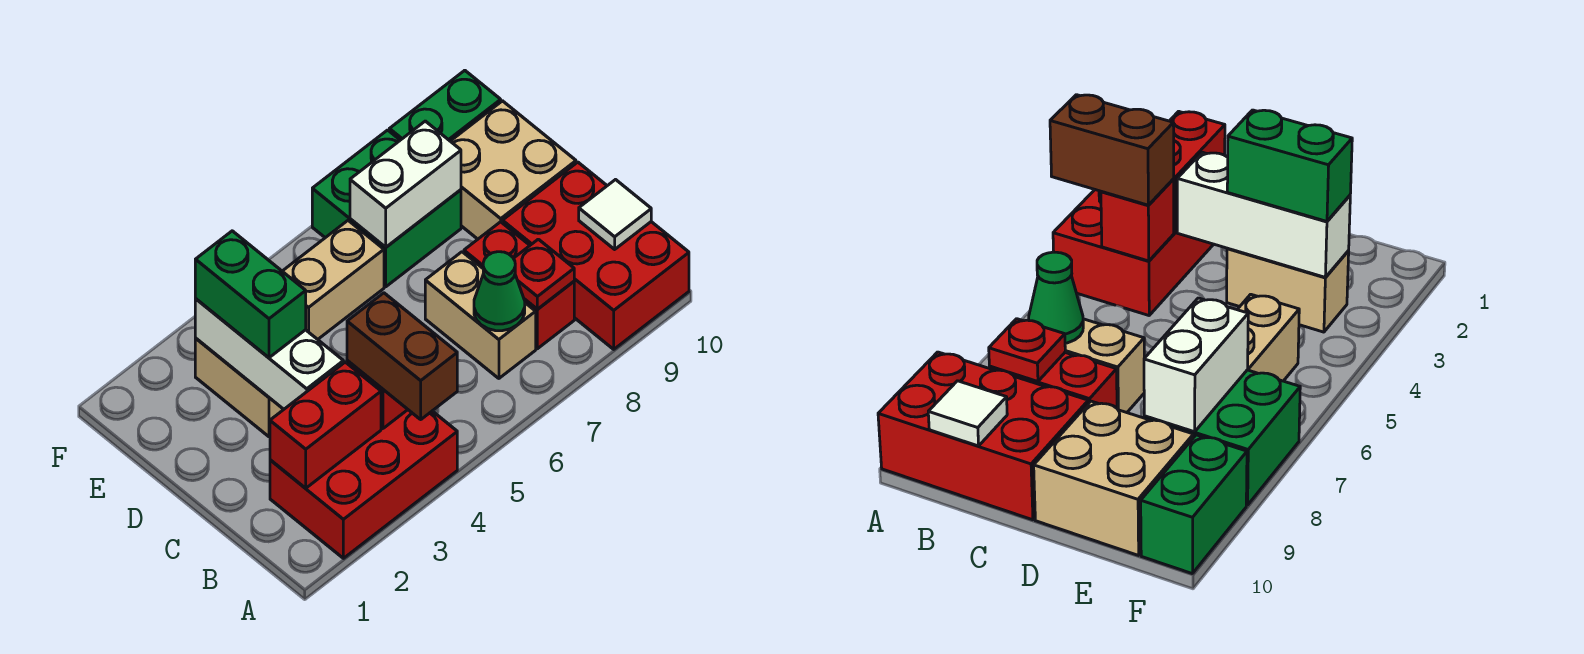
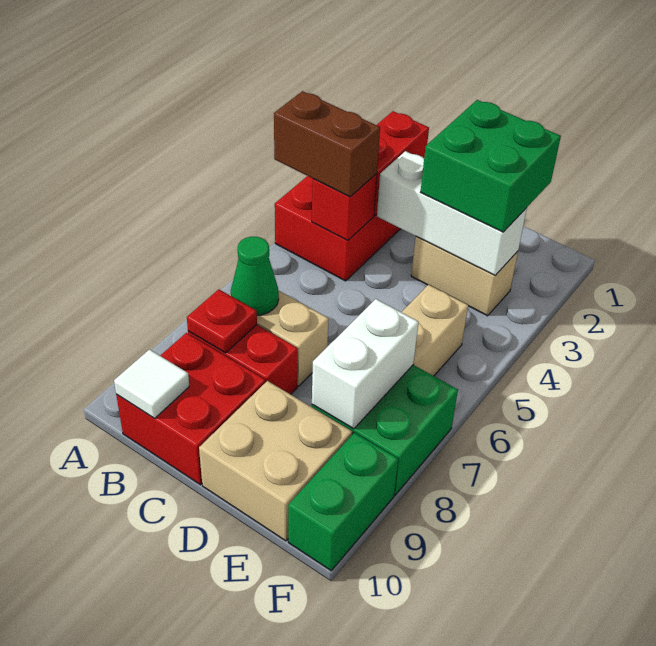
red brick A9:C10 level 1 -> red brick B9:C10 level 1
green brick D3:E3 level 3 -> green brick D2:E3 level 3

